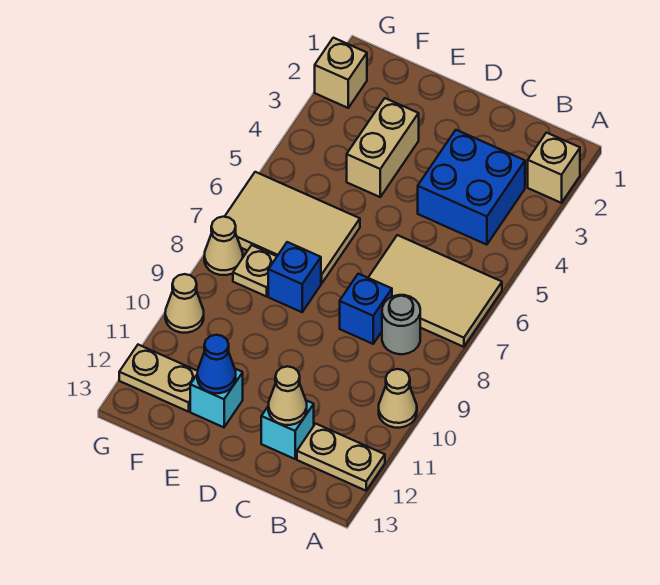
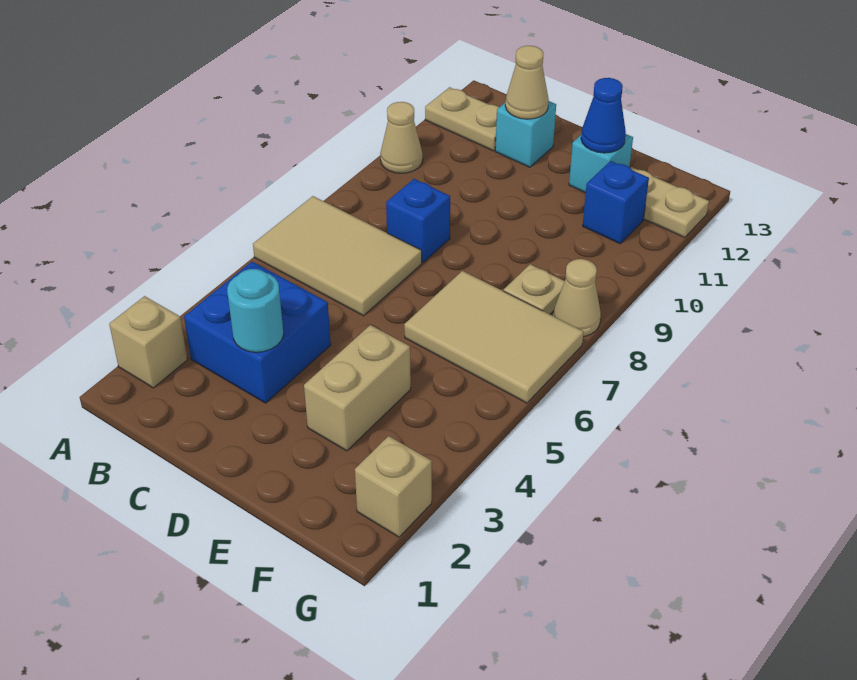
grey round brick B8 level 1 -> none
none -> cyan round brick C3 level 2
blue brick E8 level 1 -> blue brick F11 level 1
tan cone G10 level 1 -> none

